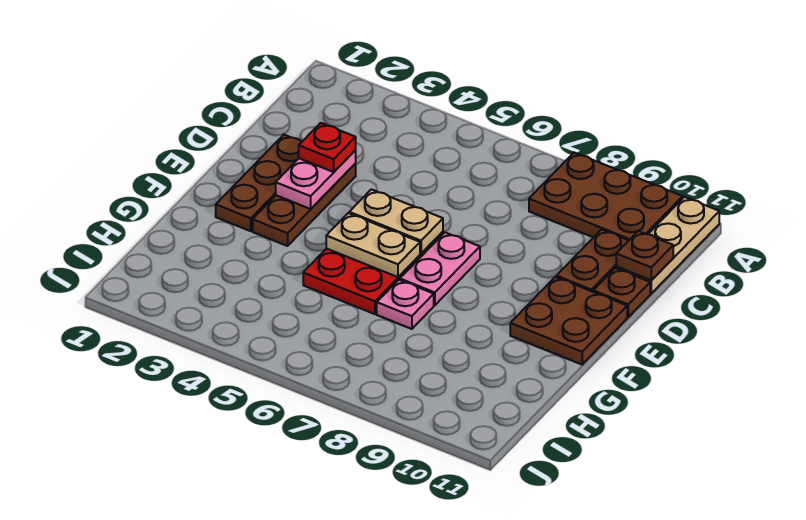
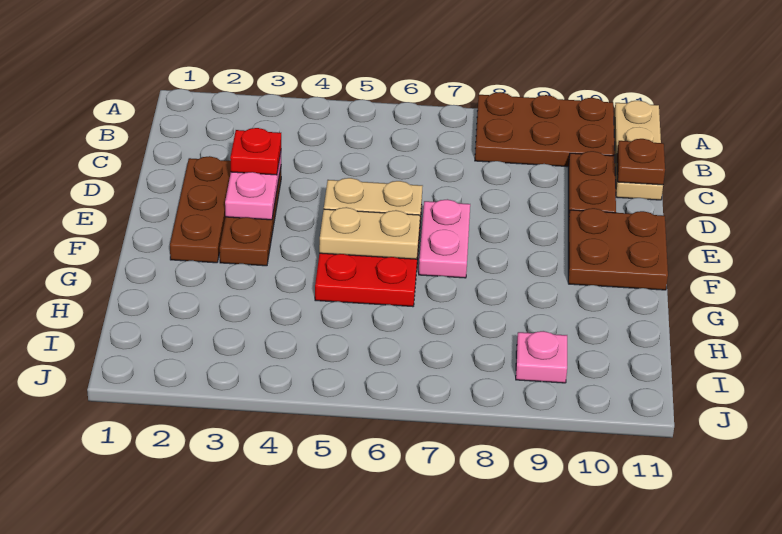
brown plate D11 level 1 -> none
pink plate G7 level 1 -> pink plate I9 level 1

